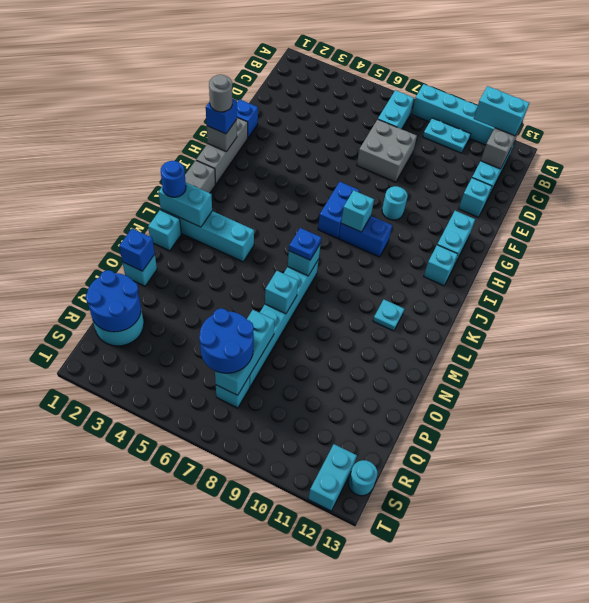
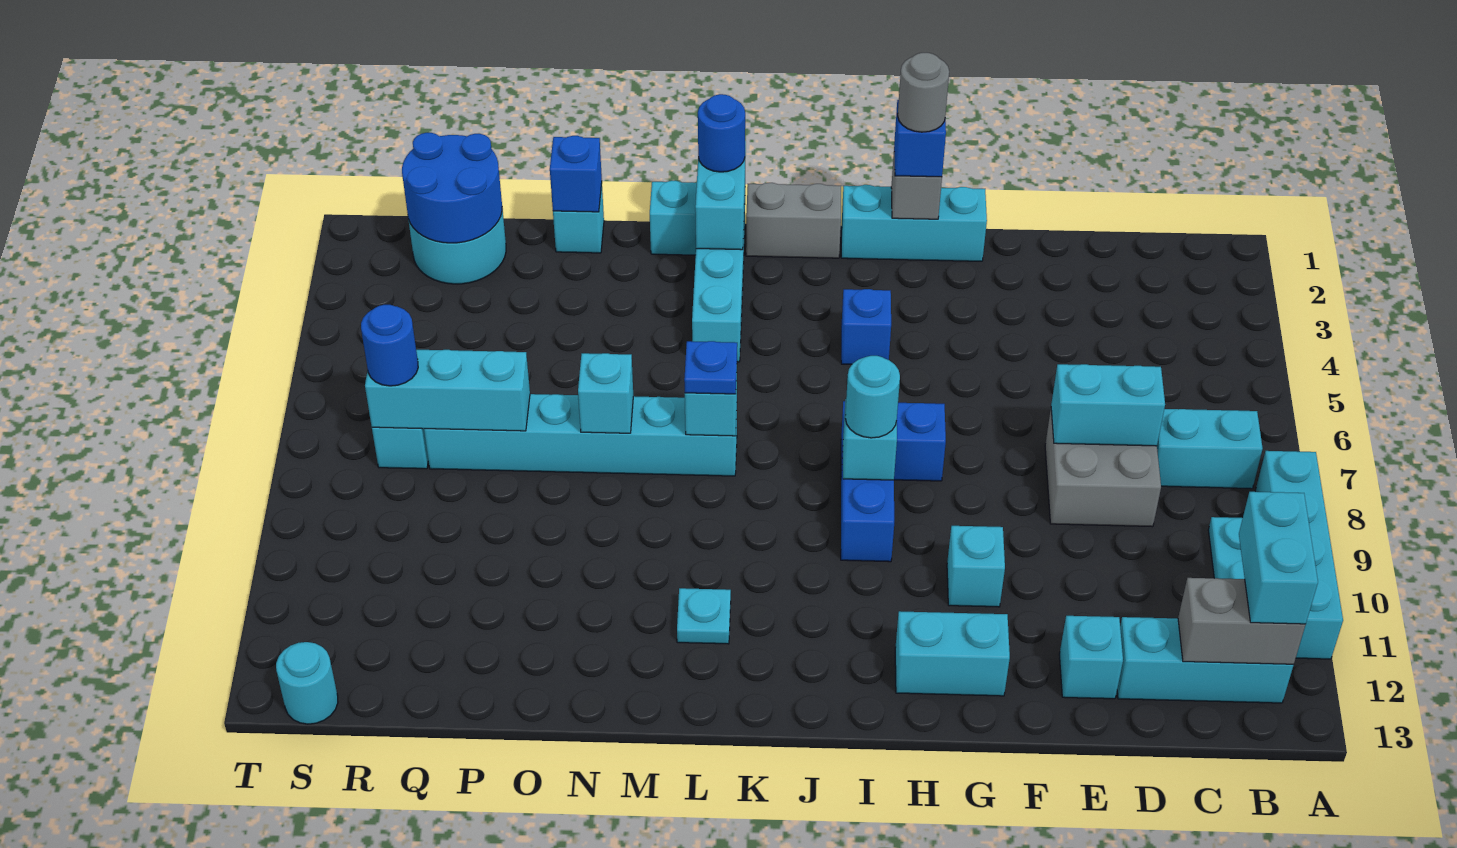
blue brick F1 level 1 -> blue brick I4 level 1
grey brick G1:I1 level 1 -> cyan brick G1:I1 level 1
cyan round brick G9 level 1 -> cyan round brick I8 level 3
cyan brick I12 level 1 -> cyan brick G10 level 1
blue round brick Q6:R7 level 3 -> blue round brick R7 level 3
cyan brick S12:T12 level 1 -> cyan brick D7:E7 level 2

